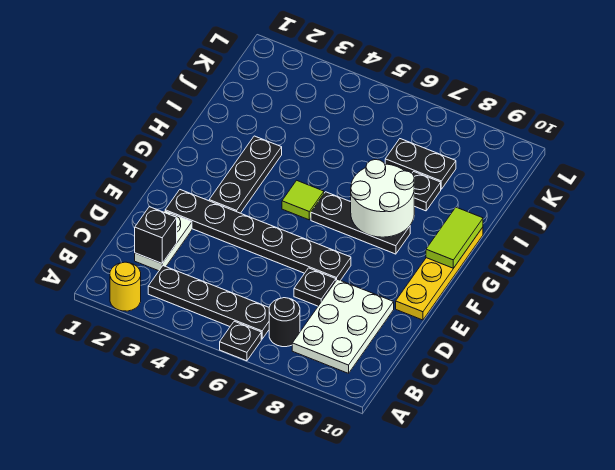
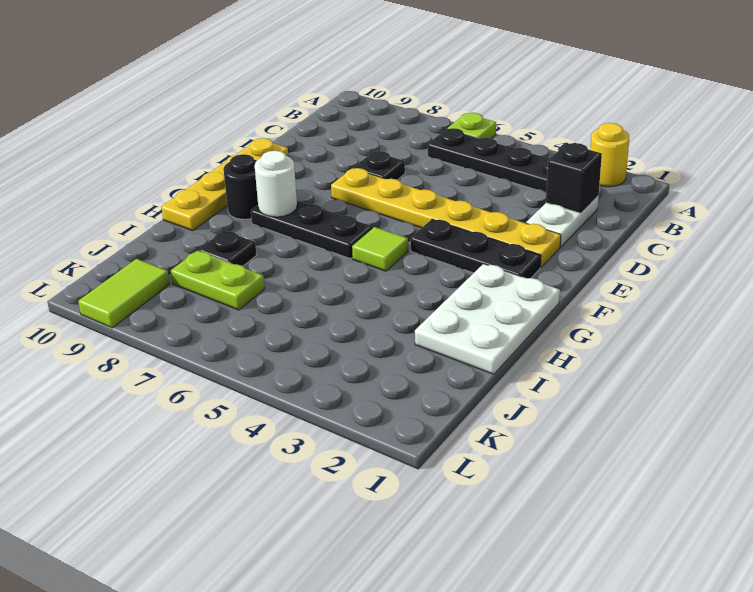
black plate A6 level 1 -> lime plate A6 level 1
black round brick B7 level 1 -> black round brick G9 level 1
white plate B8:D9 level 1 -> white plate G1:I2 level 1
black plate E2:E7 level 1 -> yellow plate E2:E7 level 1
black plate F3:H3 level 1 -> black plate F2:F4 level 1
white round brick G7:H8 level 2 -> white round brick G8 level 2
lime tile G10:H10 level 2 -> lime tile K9:L9 level 1
black plate J7:J8 level 1 -> lime plate J7:J8 level 1

